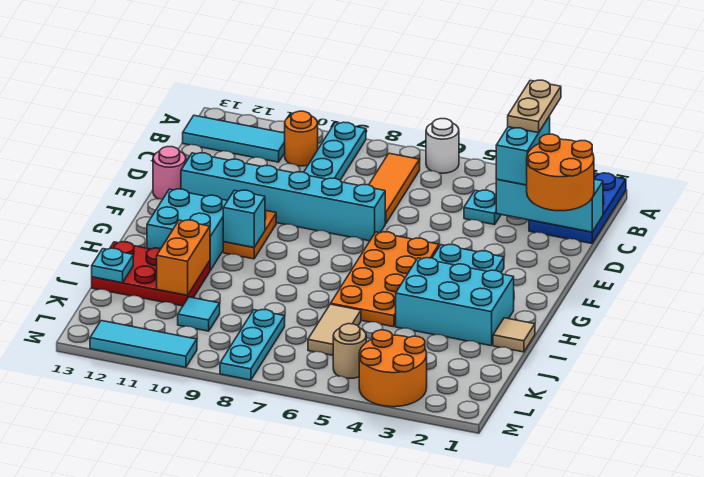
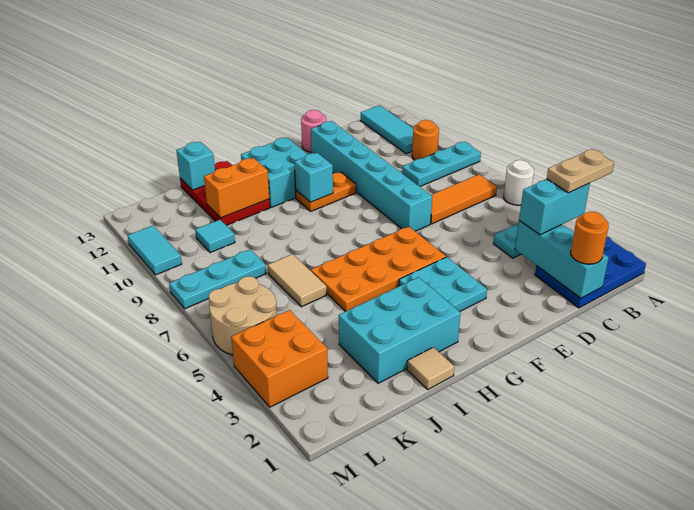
orange round brick C1:D2 level 3 -> orange round brick C1 level 3
cyan brick H2:I4 level 1 -> cyan brick H2:J3 level 1
tan tile J6:K6 level 1 -> tan tile J6:J7 level 1
cyan plate J13 level 2 -> cyan brick J13 level 2
orange round brick L3:M4 level 1 -> orange brick L3:M4 level 1
tan round brick L5 level 1 -> tan round brick L5:M6 level 1
cyan tile M10:M12 level 1 -> cyan tile M10:M11 level 1

